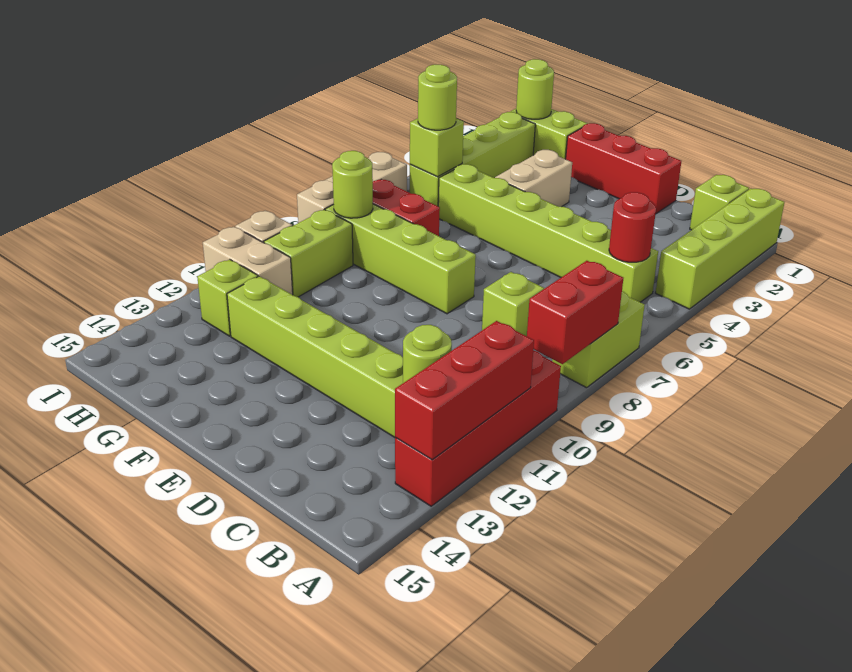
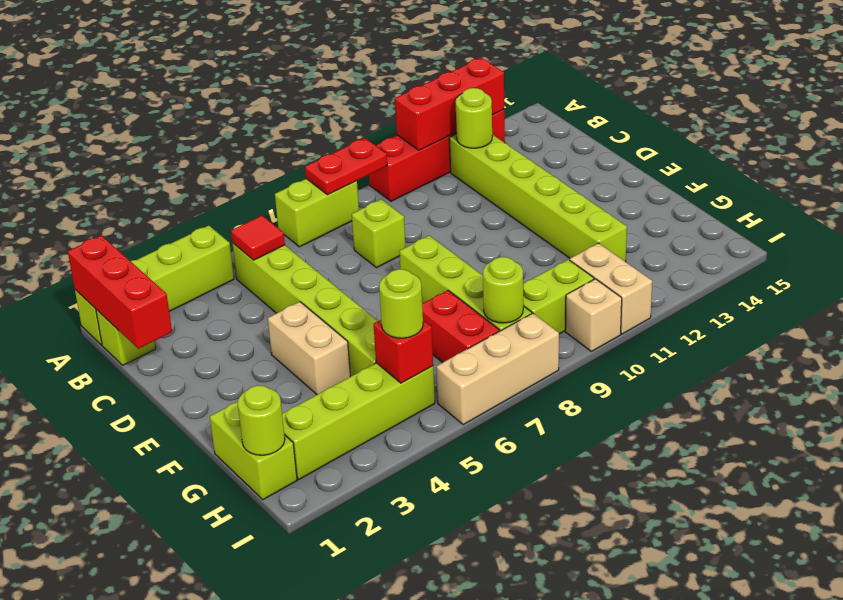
red brick A8:A9 level 2 -> red plate A8:A9 level 2
red round brick B5 level 2 -> red tile B5 level 2
red brick D1:F1 level 1 -> red brick A1:C1 level 2
tan brick F3:F4 level 1 -> tan brick E4:F4 level 1
lime brick H5 level 2 -> red brick H5 level 2
lime brick H12 level 1 -> none

